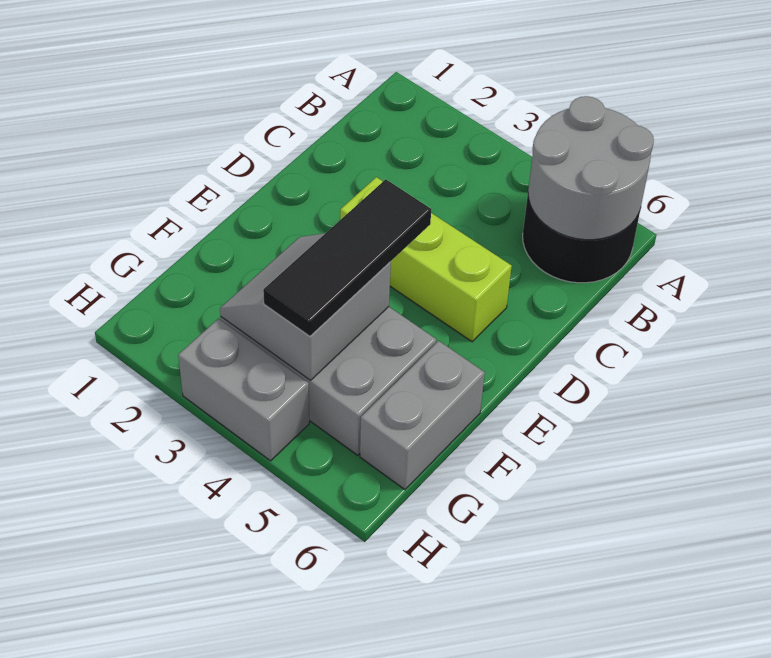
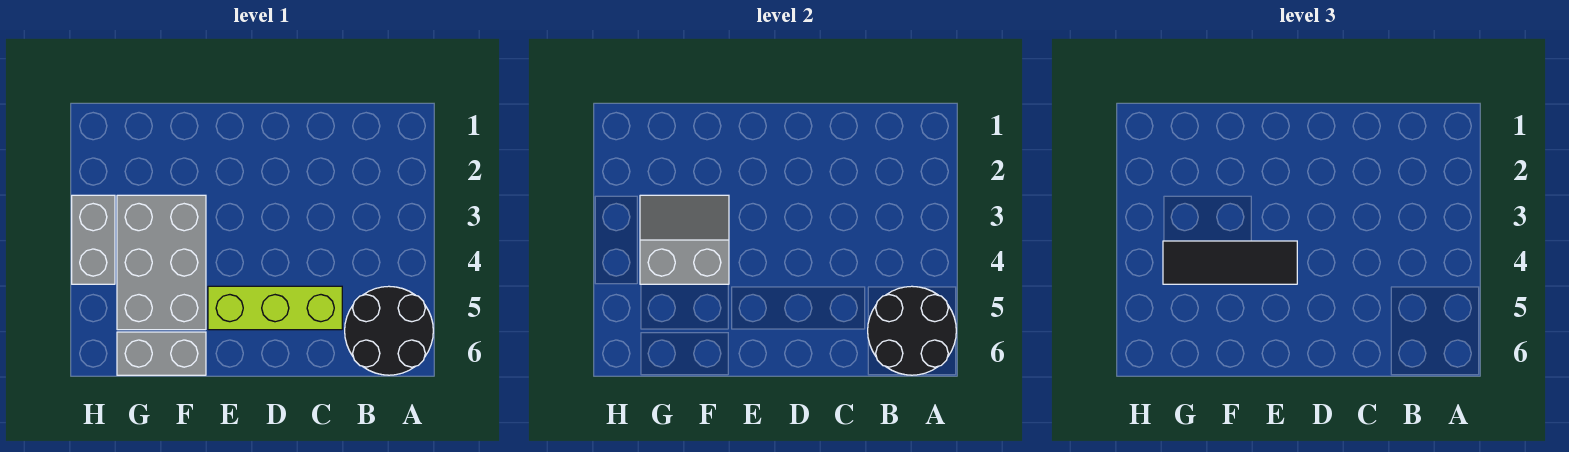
grey round brick A5:B6 level 2 -> black round brick A5:B6 level 2
lime brick D3:D5 level 1 -> lime brick C5:E5 level 1

